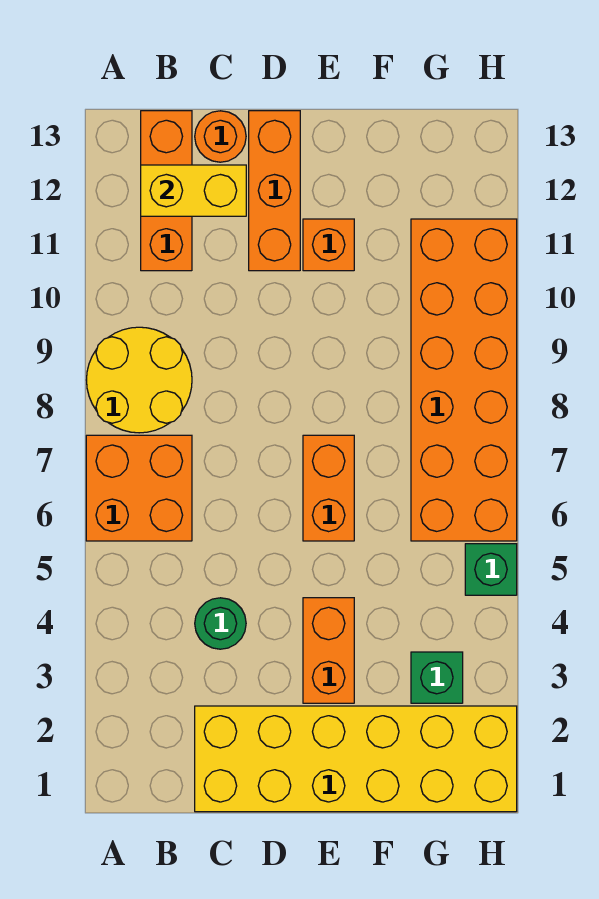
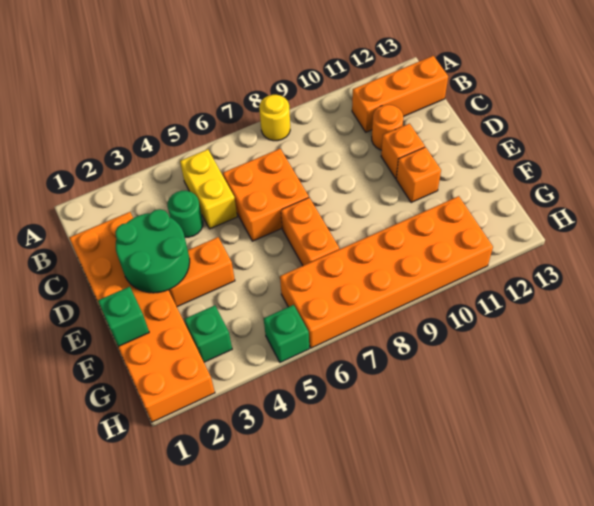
orange brick A6:B7 level 1 -> orange brick C6:D7 level 1
yellow round brick A8:B9 level 1 -> yellow round brick A8 level 1
yellow brick B12:C12 level 2 -> yellow brick B5:C5 level 1
yellow brick C1:H2 level 1 -> orange brick C1:H2 level 1
orange round brick C13 level 1 -> orange round brick C11 level 1
none -> green round brick D2:E3 level 2
orange brick D11:D13 level 1 -> orange brick D11 level 1
orange brick E6:E7 level 1 -> orange brick E7:F7 level 1
none -> green brick F1 level 2

